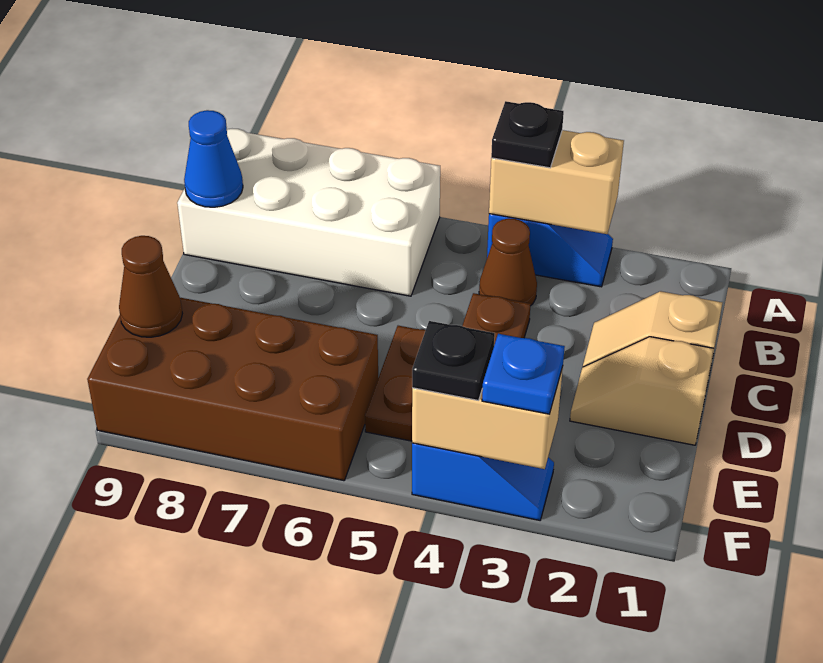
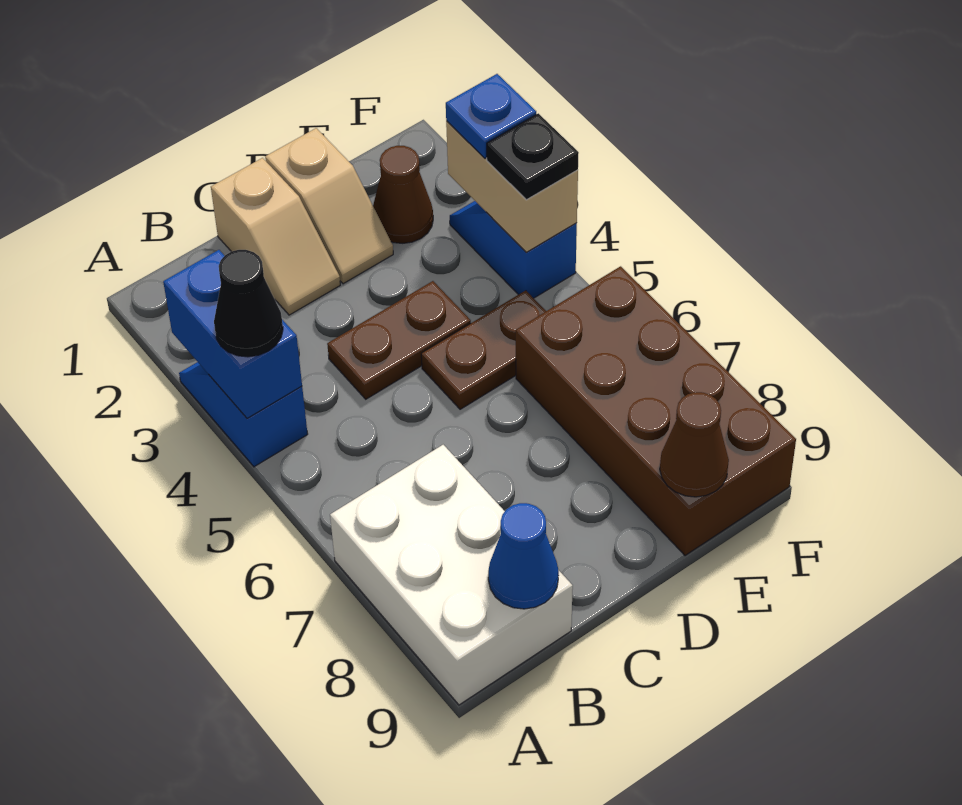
tan brick A3:A4 level 2 -> blue brick A3:A4 level 2
black plate A4 level 3 -> black cone A4 level 3
white brick A6:B9 level 1 -> white brick A7:B9 level 1
brown cone B4 level 1 -> brown cone E2 level 1

